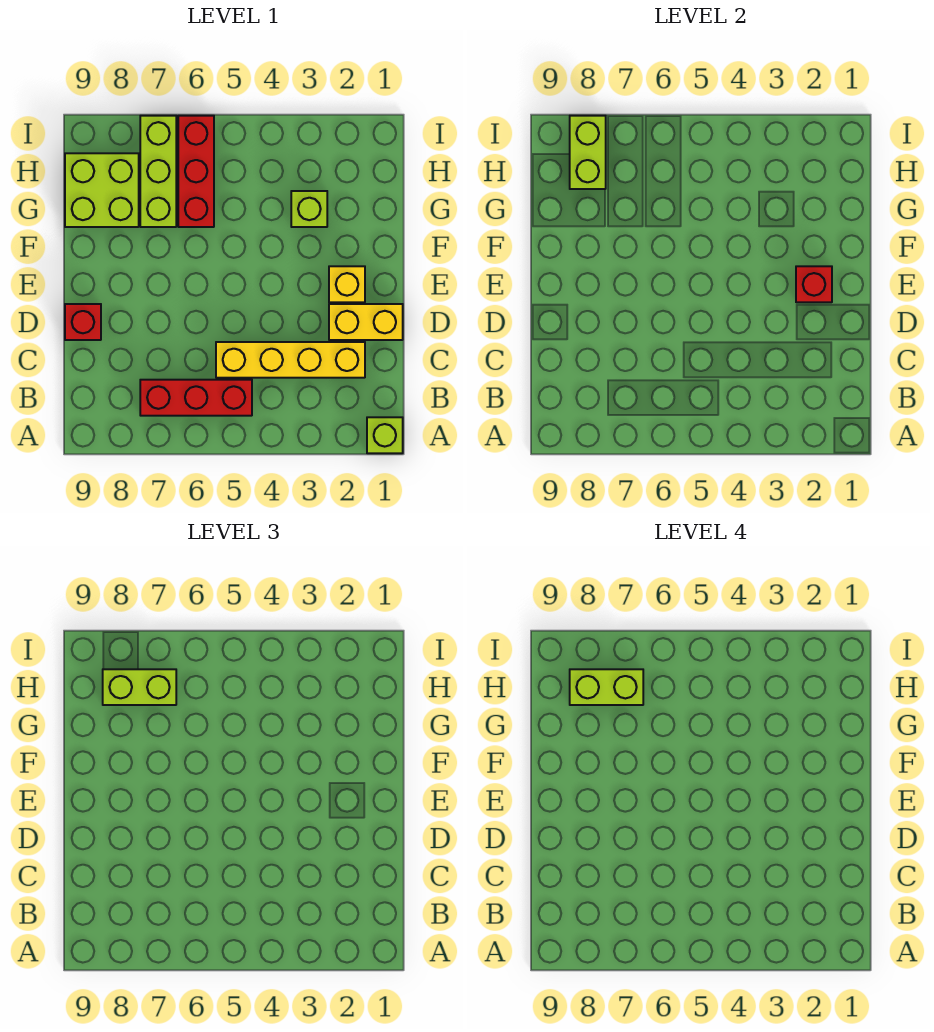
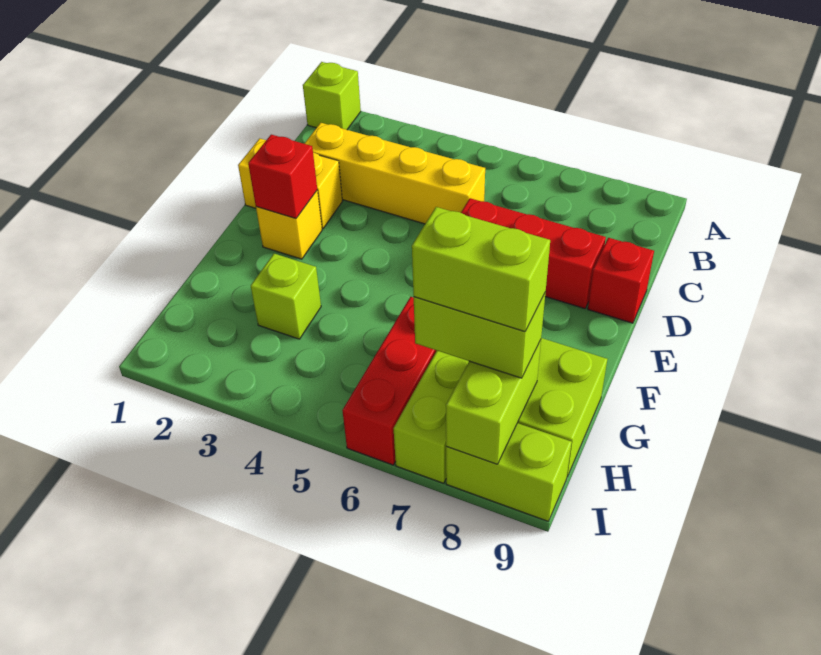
red brick B5:B7 level 1 -> red brick D6:D8 level 1
none -> lime brick I8:I9 level 1

